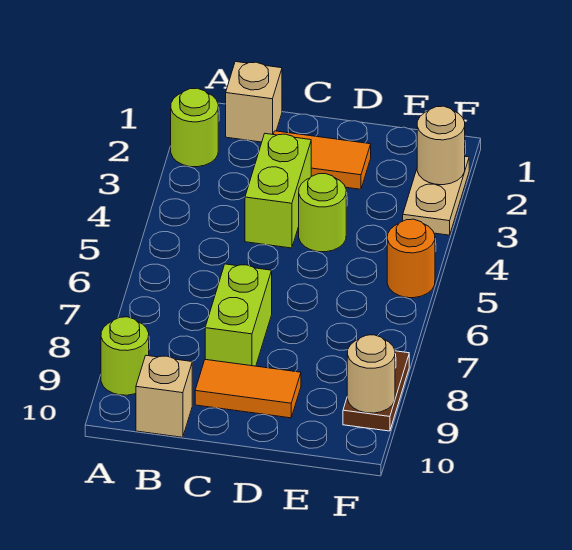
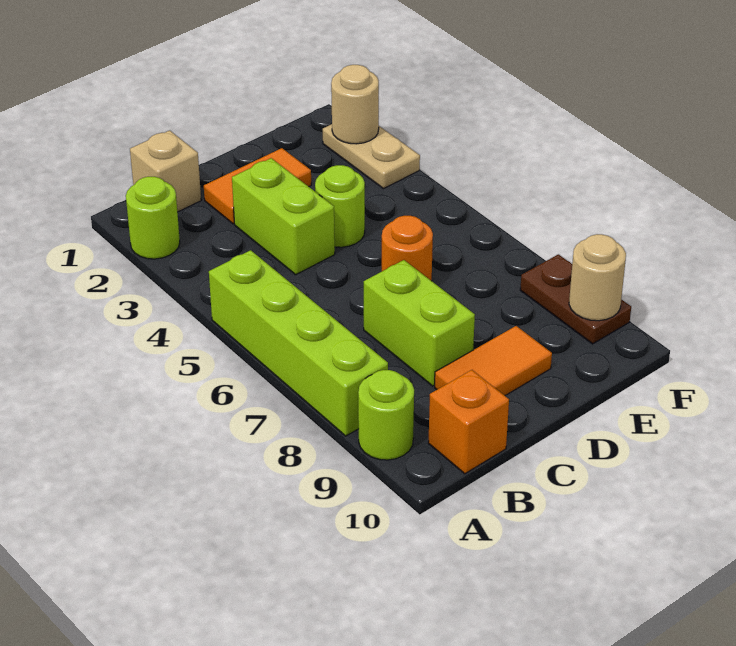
none -> lime brick A5:A8 level 1
tan brick B10 level 1 -> orange brick B10 level 1
orange round brick F5 level 1 -> orange round brick D6 level 1

